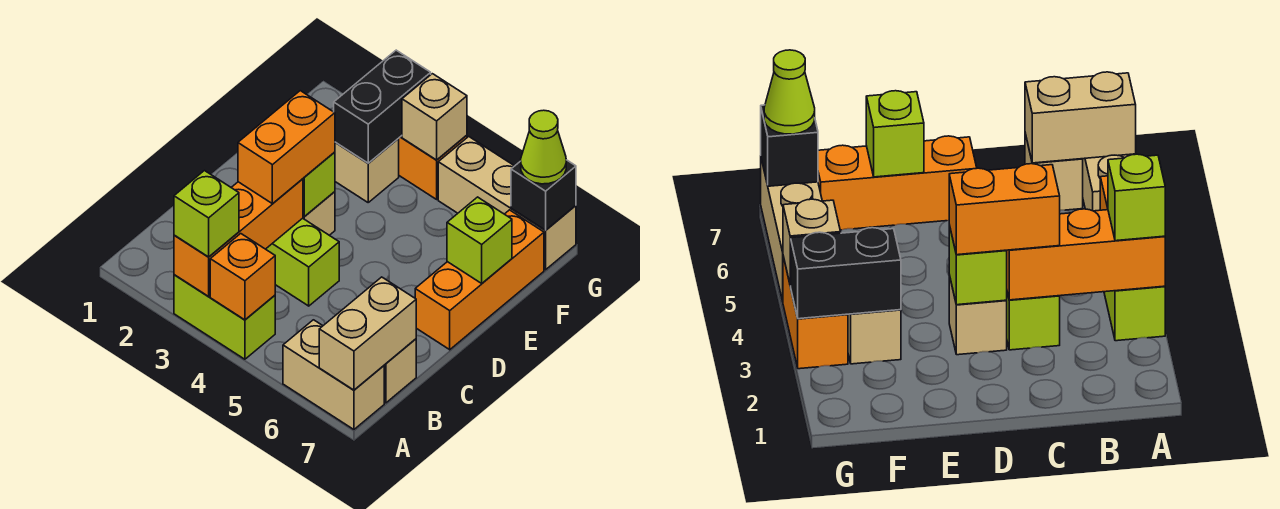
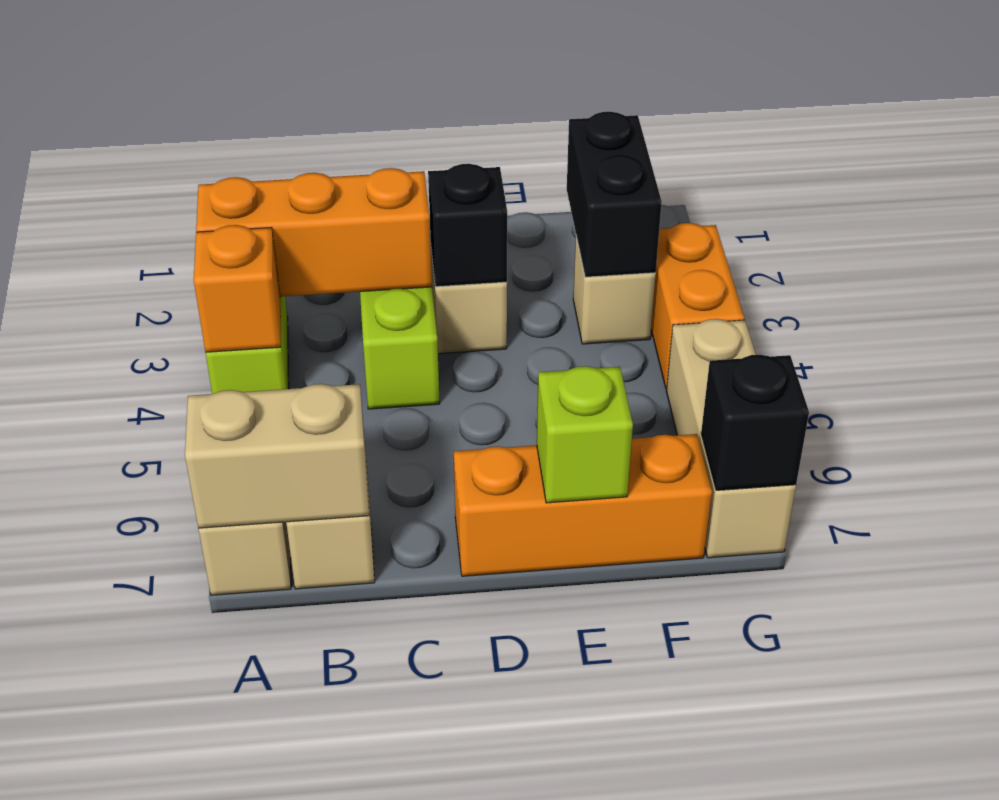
lime brick A3 level 3 -> none
orange brick C3:D3 level 3 -> none
lime brick D3 level 2 -> black brick D3 level 2
black brick F3:G3 level 2 -> black brick F2:F3 level 2
tan brick G4 level 2 -> none
lime cone G7 level 3 -> none

